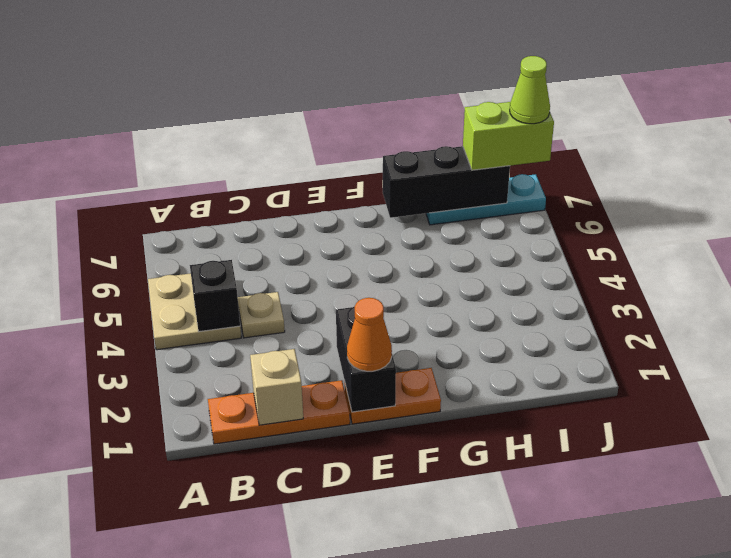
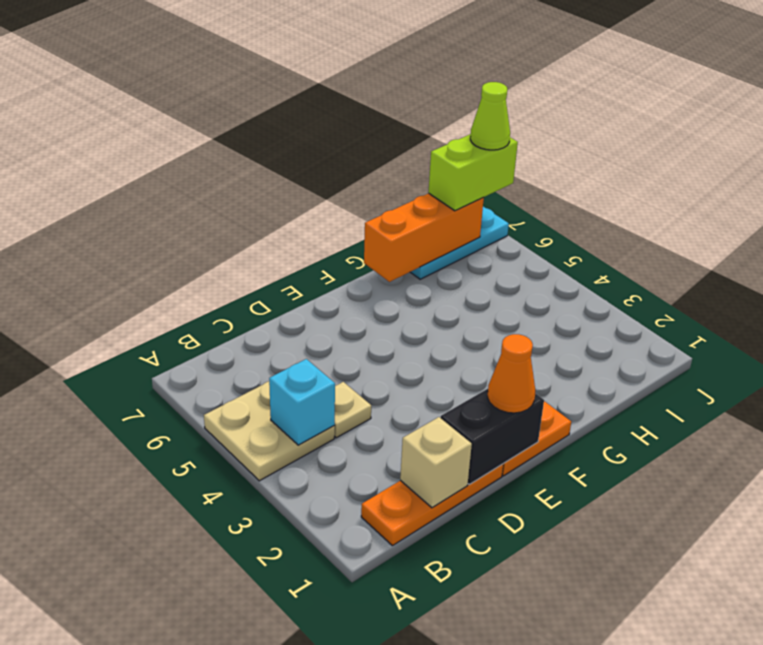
black brick B4 level 2 -> cyan brick B4 level 2
black brick E1:E2 level 2 -> black brick D1:E1 level 2
black brick G7:I7 level 2 -> orange brick G7:I7 level 2

